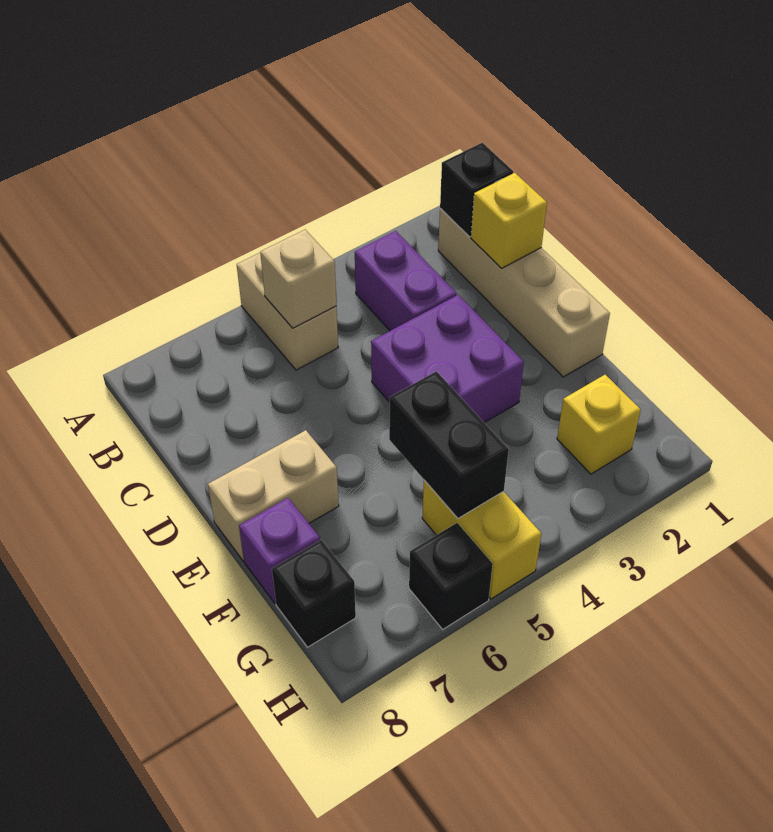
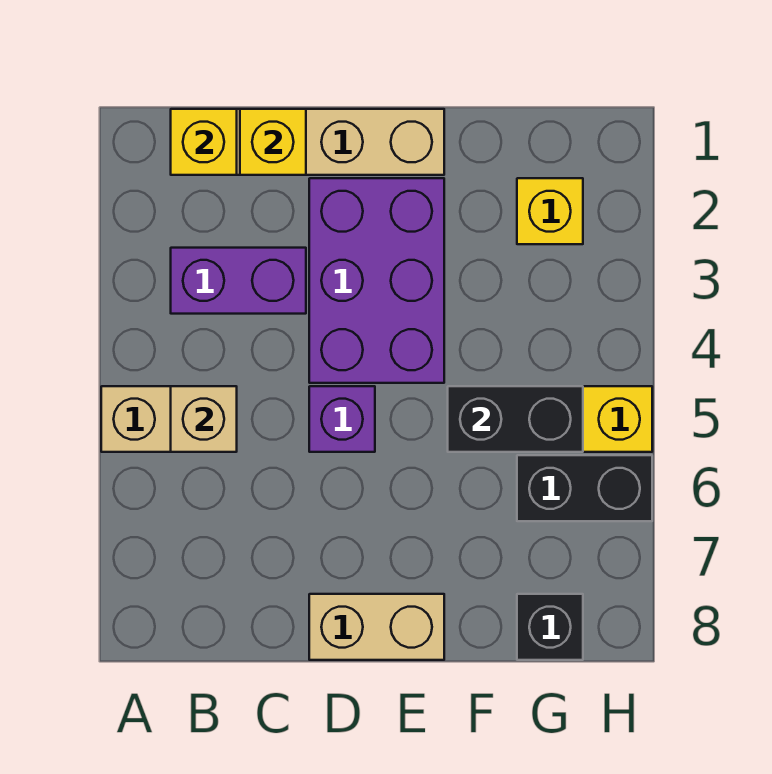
black brick B1 level 2 -> yellow brick B1 level 2
purple brick D3:E4 level 1 -> purple brick D2:E4 level 1
tan brick E7:E8 level 1 -> tan brick D8:E8 level 1
purple brick F8 level 1 -> purple brick D5 level 1
black brick H6 level 1 -> black brick G6:H6 level 1

